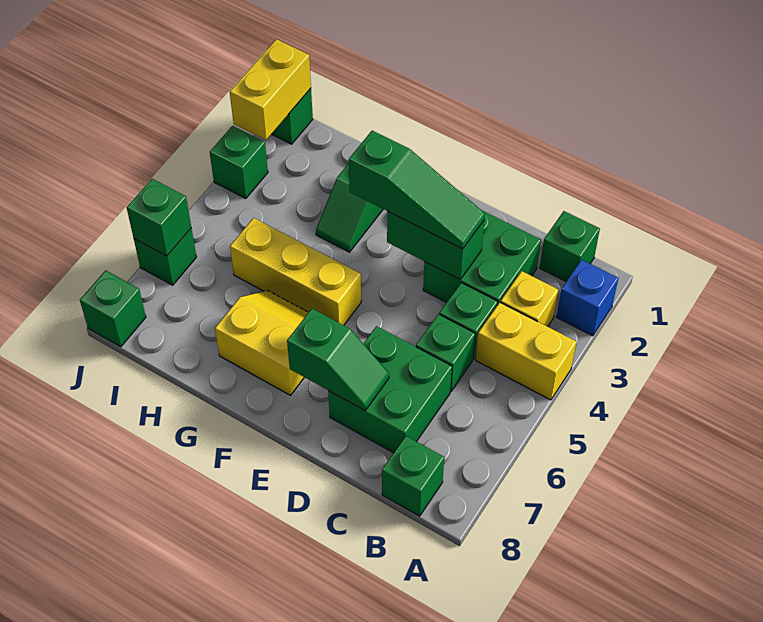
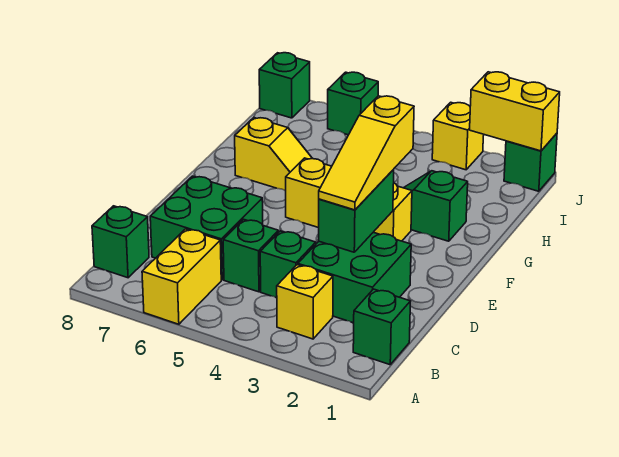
blue brick A2 level 1 -> none
yellow brick A4:B4 level 1 -> yellow brick A6:B6 level 1
green slope D3:F3 level 3 top F -> yellow slope D3:F3 level 3 top F
green slope D7:E7 level 2 top E -> none
yellow brick F5:H5 level 1 -> yellow brick F3:F5 level 1
yellow slope F6:G7 level 1 top 7 -> yellow slope G6:G7 level 1 top 7
green brick J3 level 1 -> yellow brick J3 level 1
green brick J6 level 2 -> none

